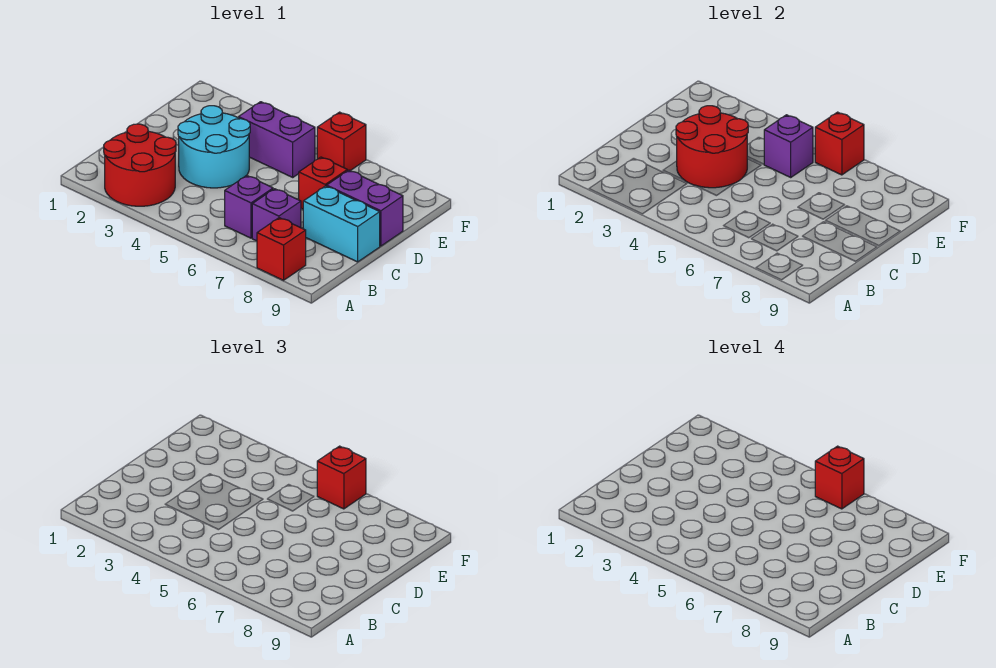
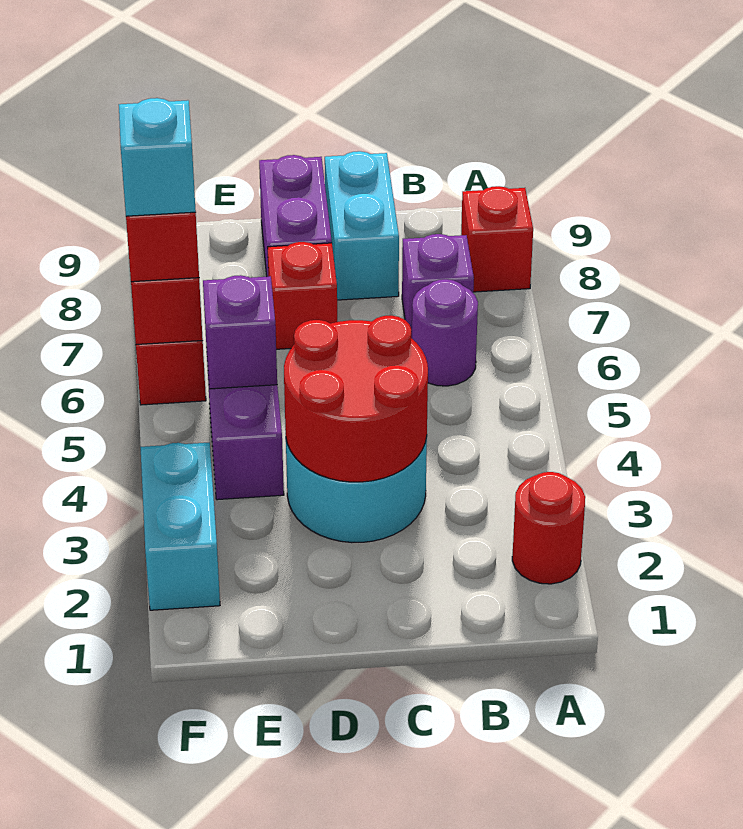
red round brick A2:B3 level 1 -> red round brick A2 level 1
purple brick B6 level 1 -> purple round brick B6 level 1
none -> cyan brick F2:F3 level 1
red brick F6 level 4 -> cyan brick F6 level 4

